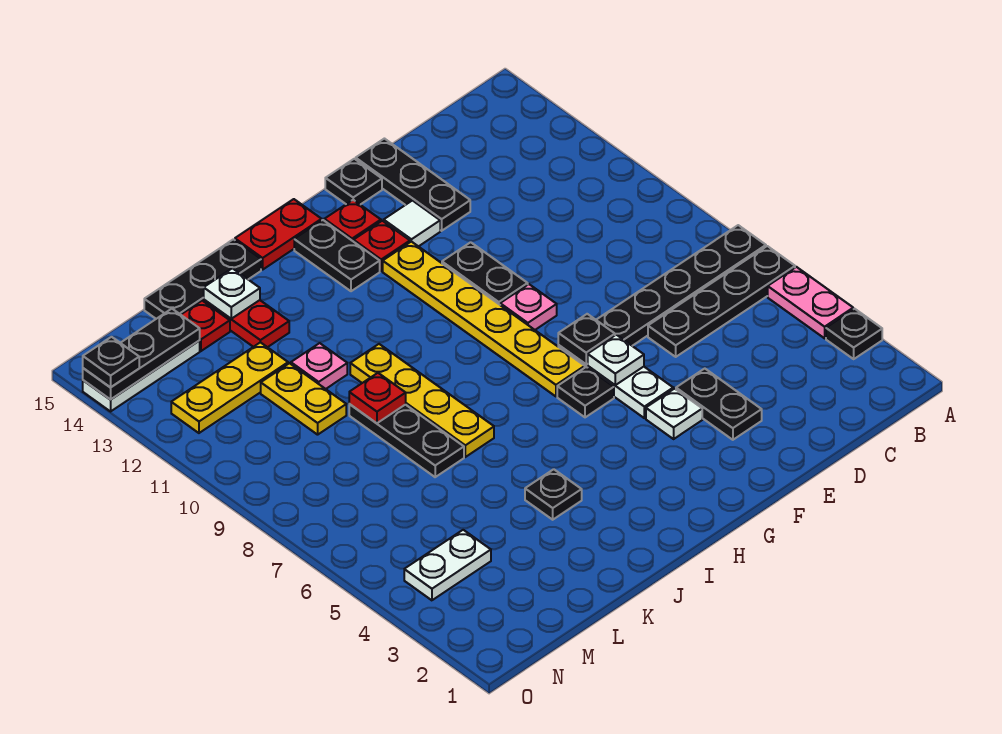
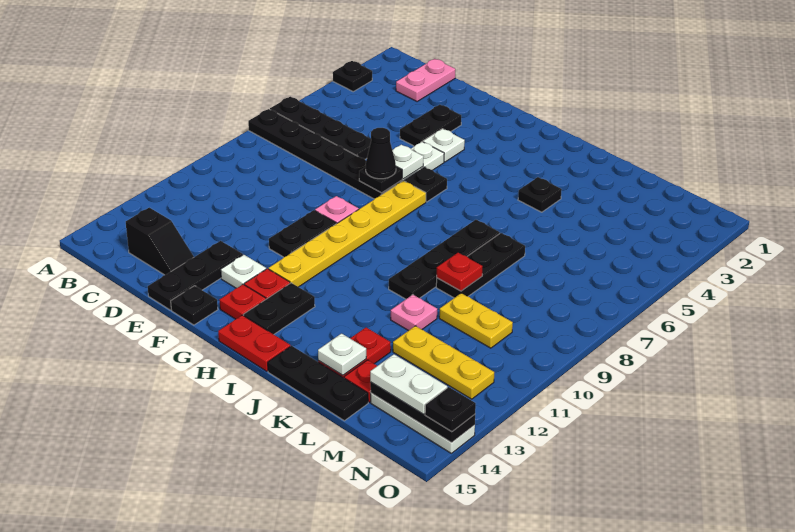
pink plate A4:A5 level 1 -> pink plate C1:C2 level 1
none -> black slope C14:D14 level 1 top C
none -> black cone F7 level 3
white tile F13 level 1 -> white plate F13 level 1
yellow plate J7:J10 level 1 -> black plate J7:J10 level 1
yellow plate L10:L11 level 1 -> yellow plate L10:M10 level 1
white plate M4:N4 level 1 -> white plate M14:N14 level 3

